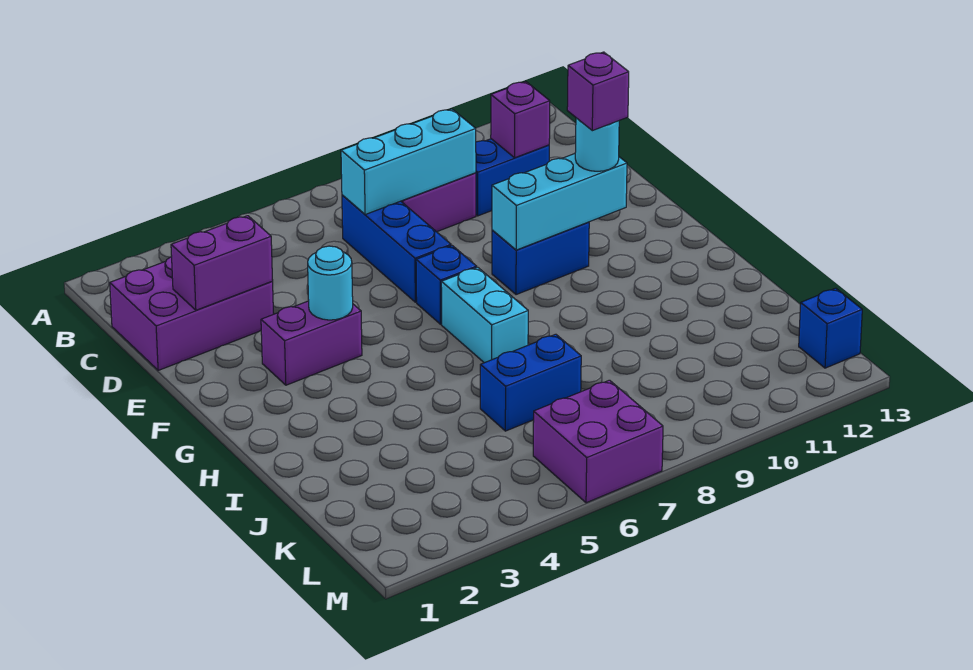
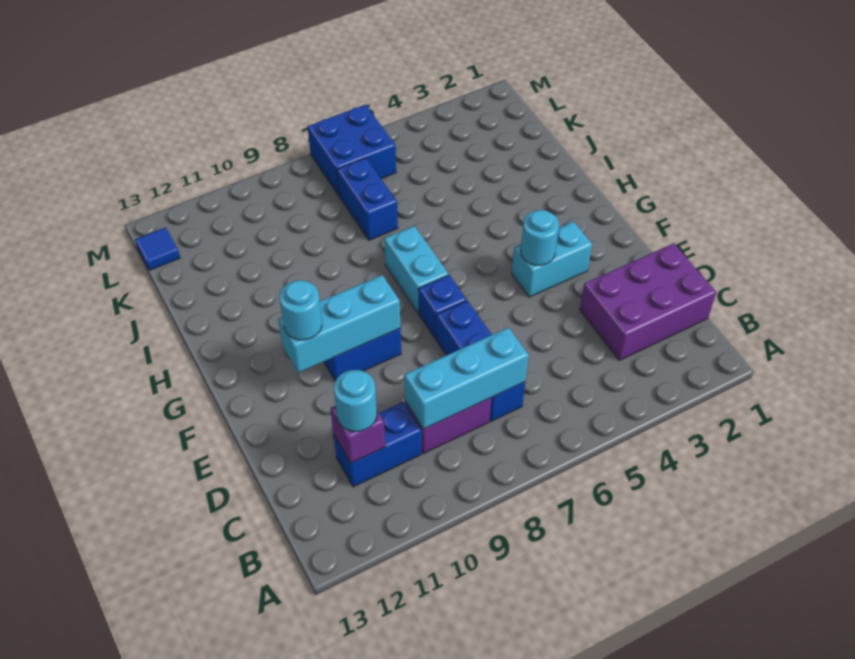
none -> cyan round brick C11 level 3
purple brick D2:D3 level 2 -> none
purple brick F3:F4 level 1 -> cyan brick F3:F4 level 1
purple brick F11 level 4 -> none
blue brick J6:J7 level 1 -> blue brick J7:K7 level 1
purple brick L6:M7 level 1 -> blue brick L6:M7 level 1
blue brick L13 level 1 -> blue tile L13 level 1

